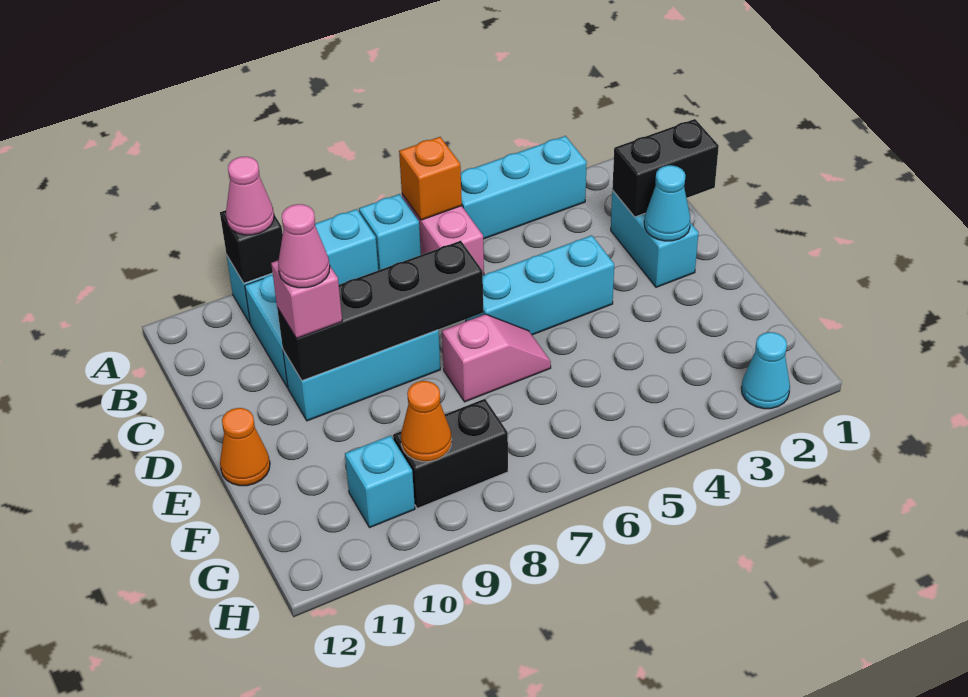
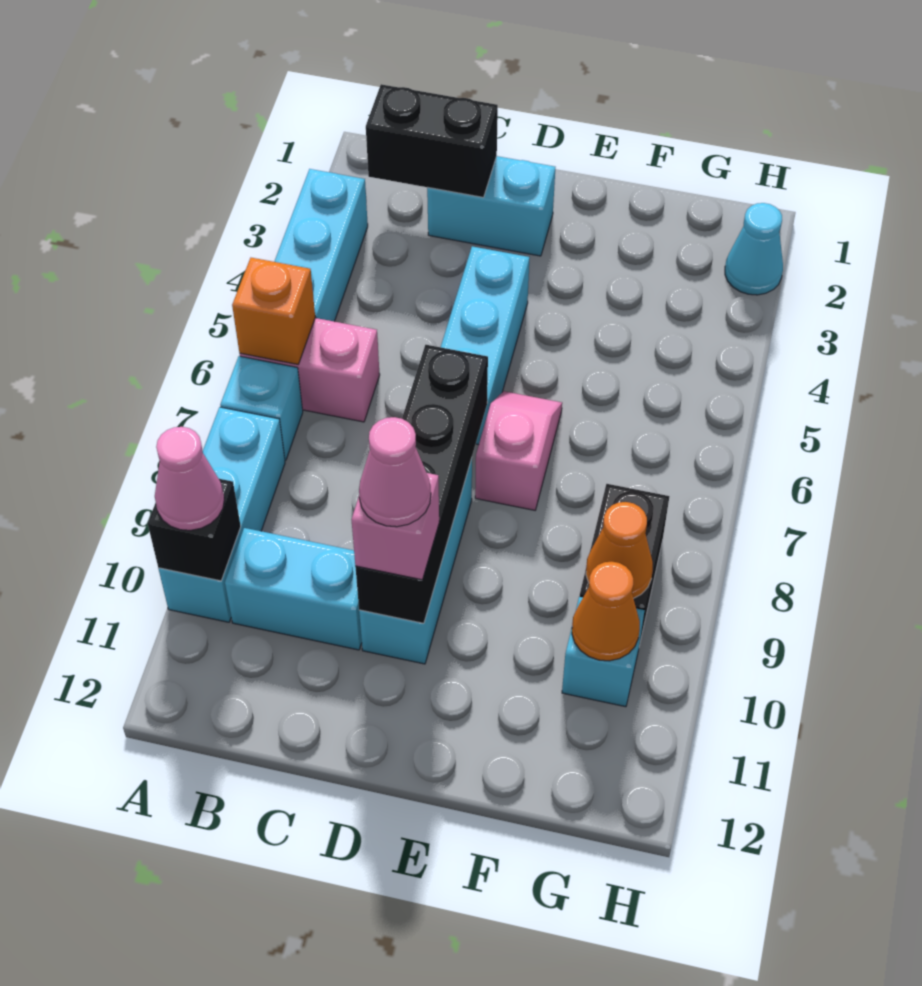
black brick C1:C2 level 2 -> black brick B2:C2 level 2
cyan cone D2 level 2 -> none
orange cone E12 level 1 -> orange cone G10 level 2

